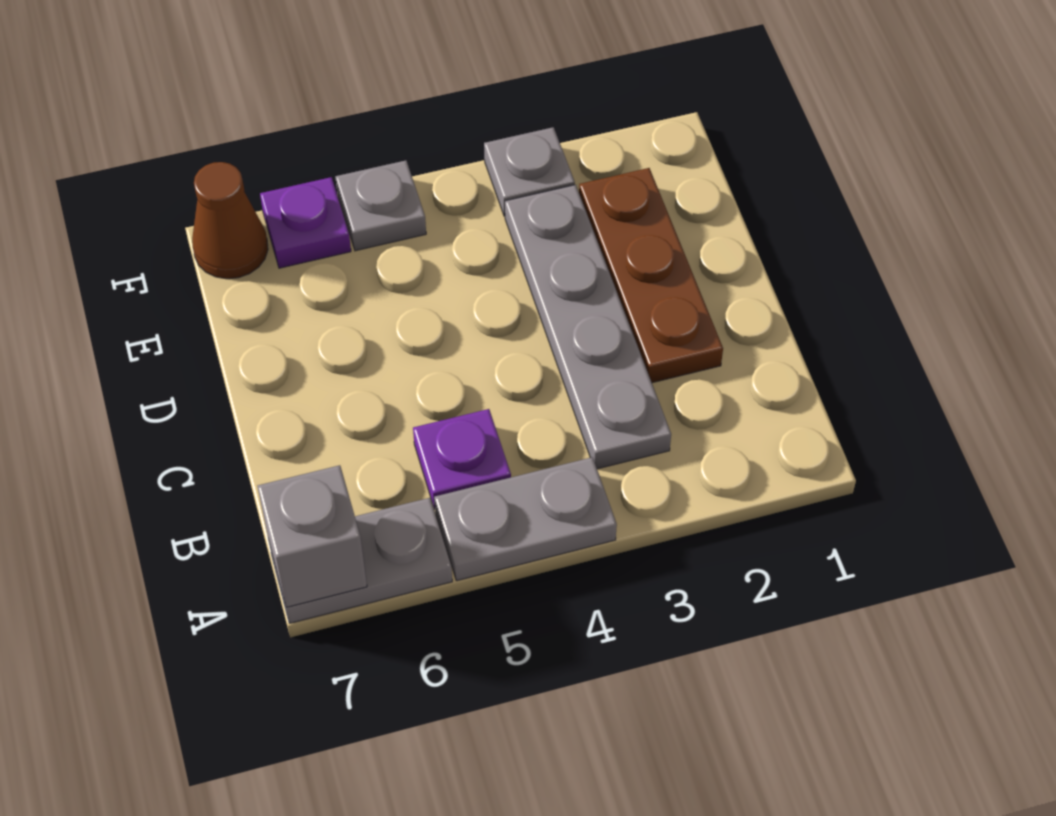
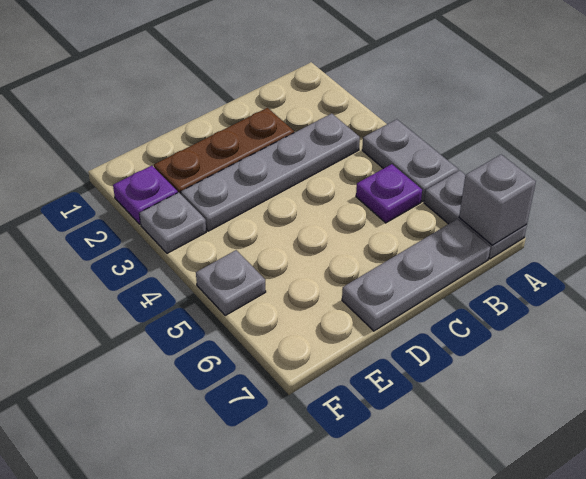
none -> grey plate B7:D7 level 1
purple plate F6 level 1 -> purple plate F2 level 1
brown cone F7 level 1 -> none

